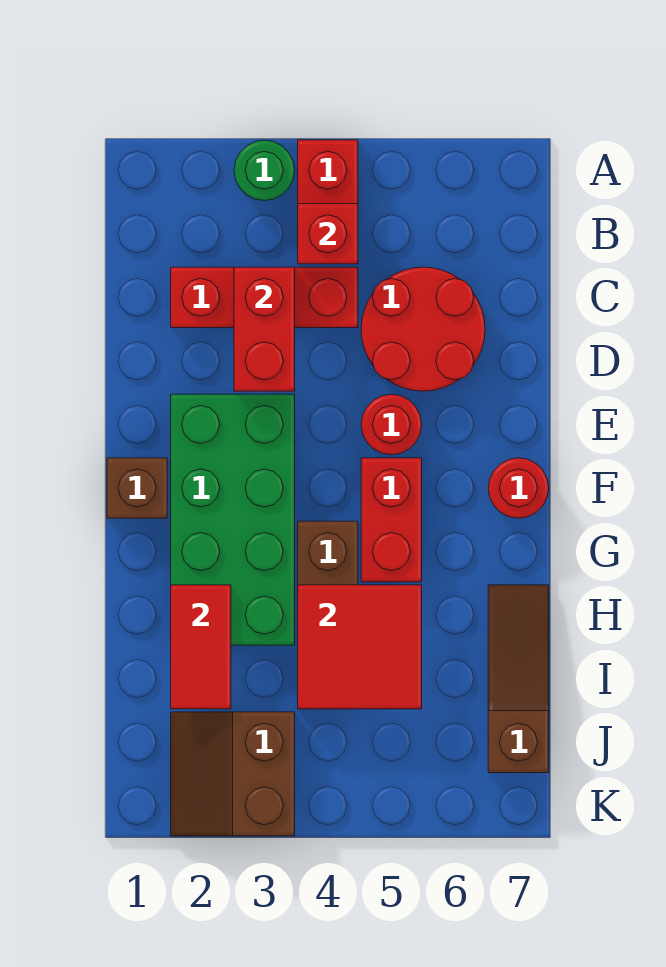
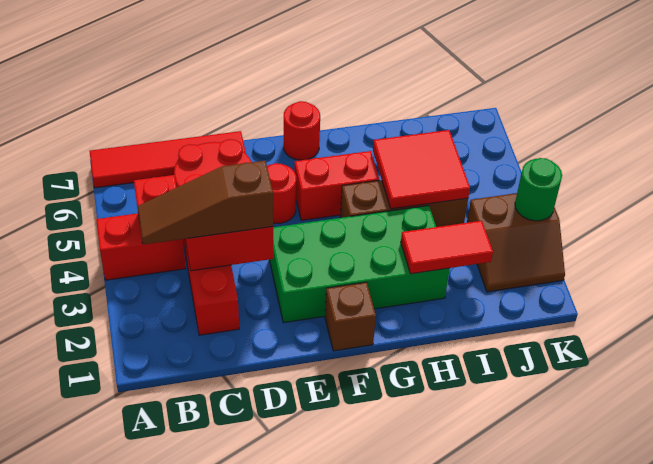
green round brick A3 level 1 -> green round brick K3 level 2
none -> red tile A7:D7 level 1
brown slope H7:J7 level 1 top J -> brown slope B3:D3 level 3 top D

